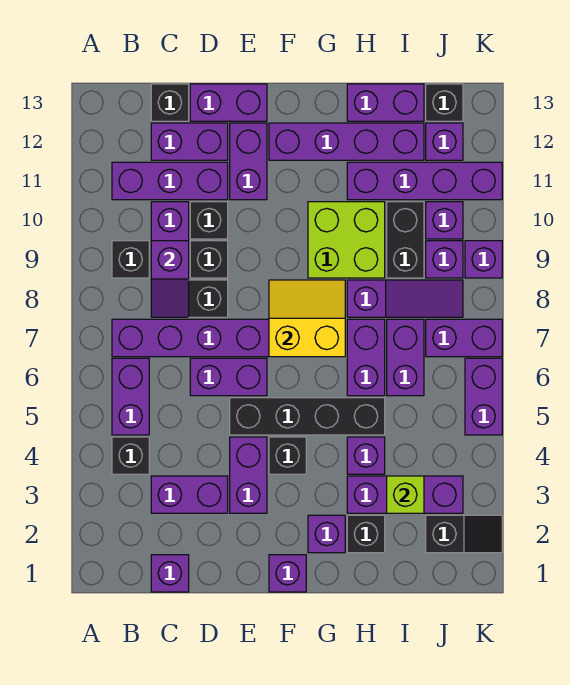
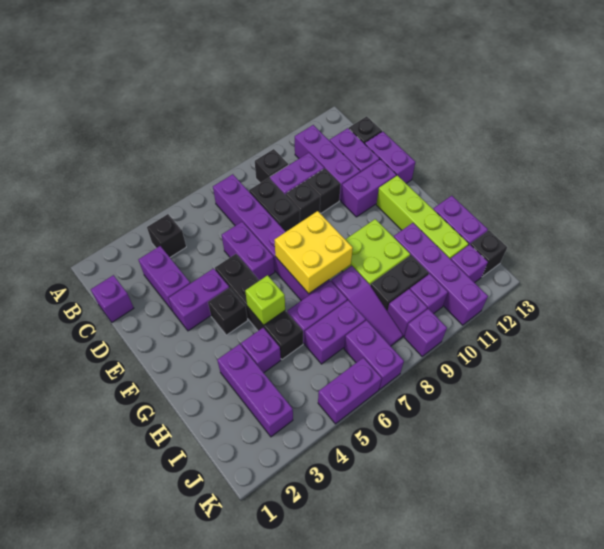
purple brick B5:B6 level 1 -> none
purple slope C8:C9 level 2 top 9 -> none
purple brick F1 level 1 -> none
yellow slope F7:G8 level 2 top 7 -> yellow brick F7:G8 level 2
purple brick F12:I12 level 1 -> lime brick F12:I12 level 1
purple brick G2 level 1 -> none
black brick H2 level 1 -> none
lime brick I3 level 2 -> lime brick G5 level 2
black slope J2:K2 level 1 top J -> none

